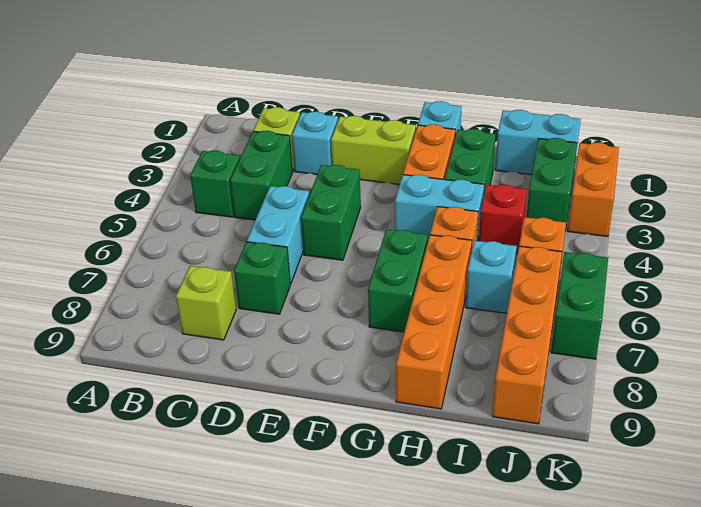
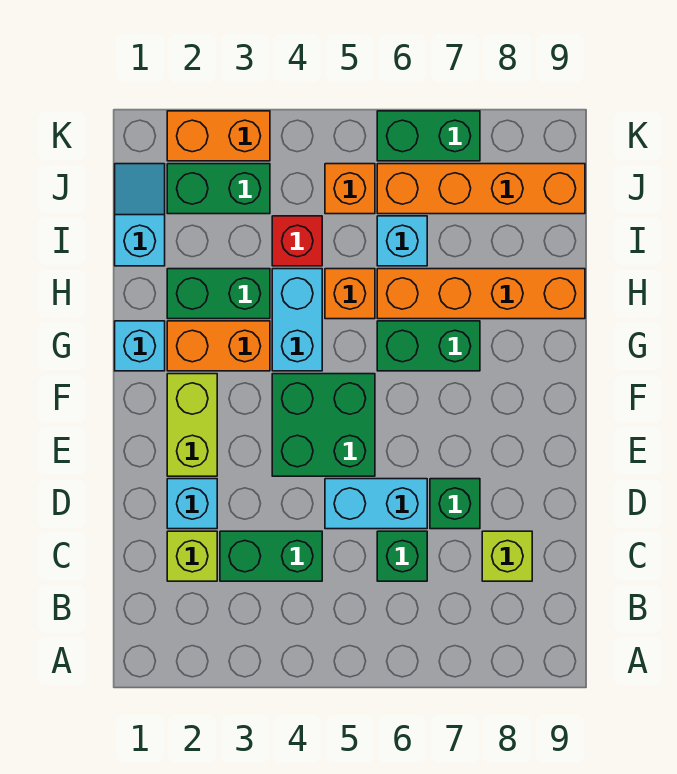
green brick B4 level 1 -> green brick C6 level 1
green brick E4:E5 level 1 -> green brick E4:F5 level 1
cyan brick I1:J1 level 1 -> cyan slope I1:J1 level 1 top I

